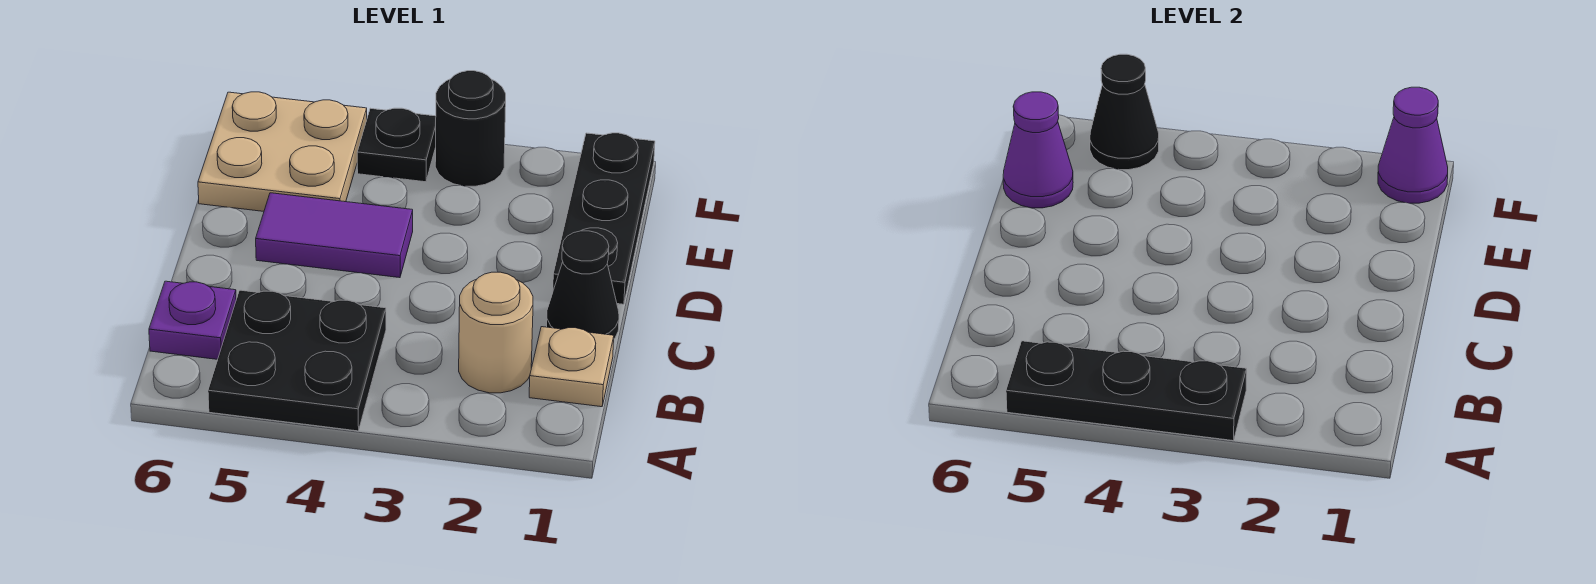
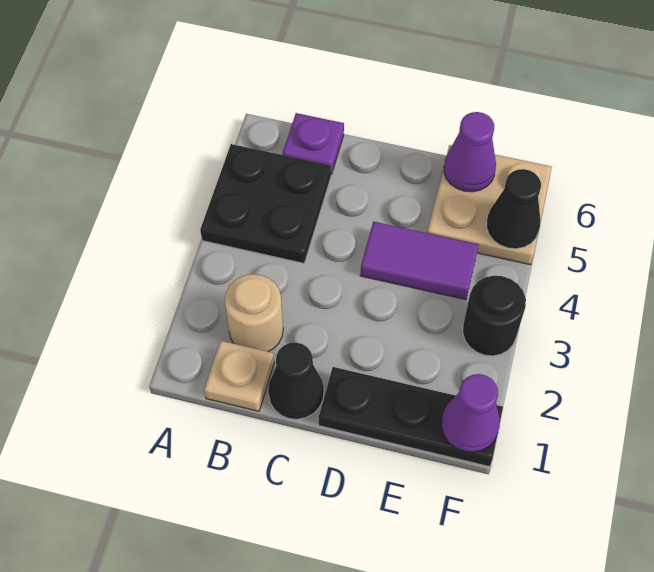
black plate A3:A5 level 2 -> none
purple tile D4:D5 level 1 -> purple tile D4:E4 level 1
black plate F4 level 1 -> none

